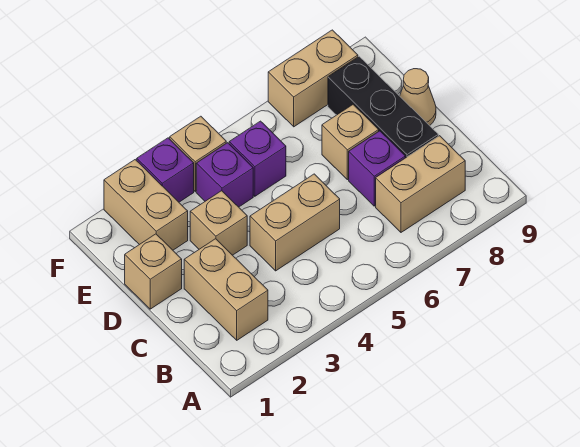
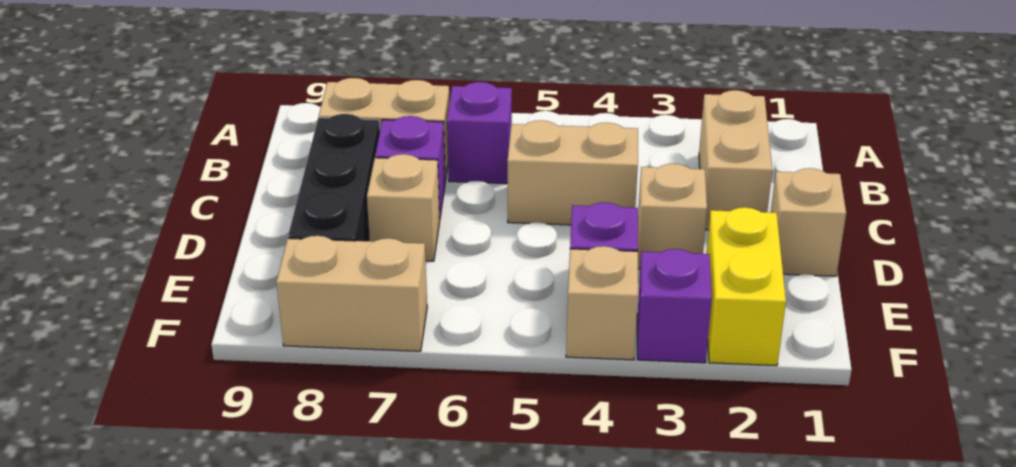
tan cone D9 level 1 -> none
tan brick E2:F2 level 1 -> yellow brick E2:F2 level 1
purple brick E5 level 1 -> purple brick B6 level 1

